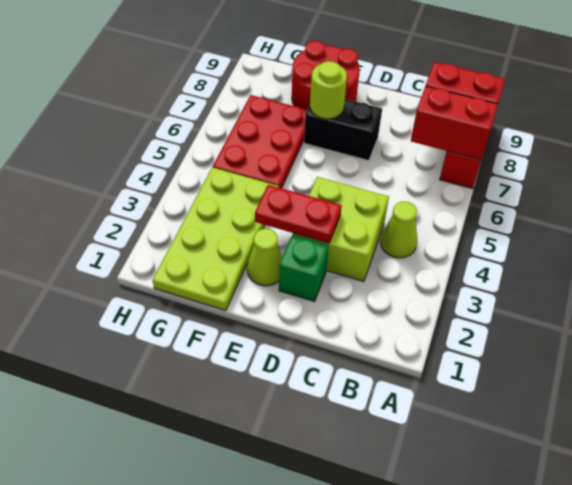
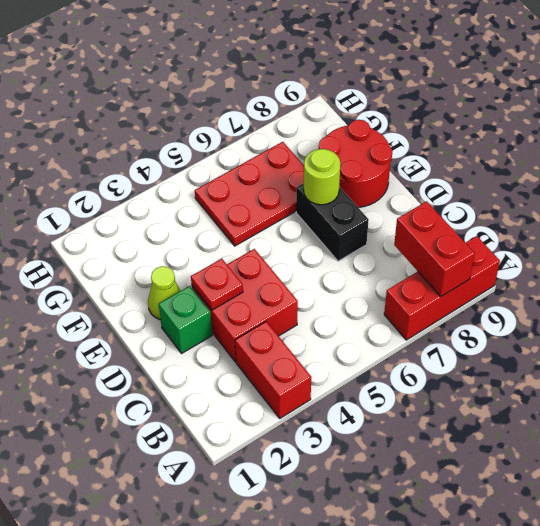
red brick A7:B7 level 2 -> red brick A3:B3 level 1
lime cone B4 level 1 -> none
lime brick C3:D4 level 1 -> red brick C3:D4 level 1
red plate D3:E3 level 2 -> red plate D3 level 2
lime plate F1:G4 level 1 -> none

